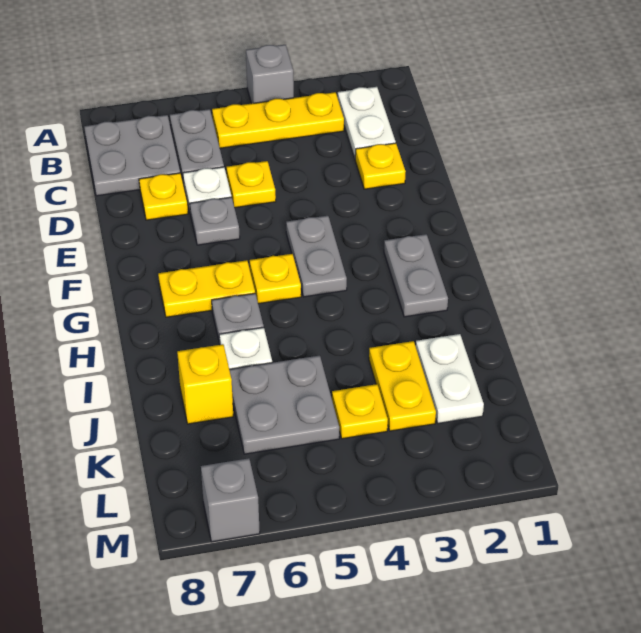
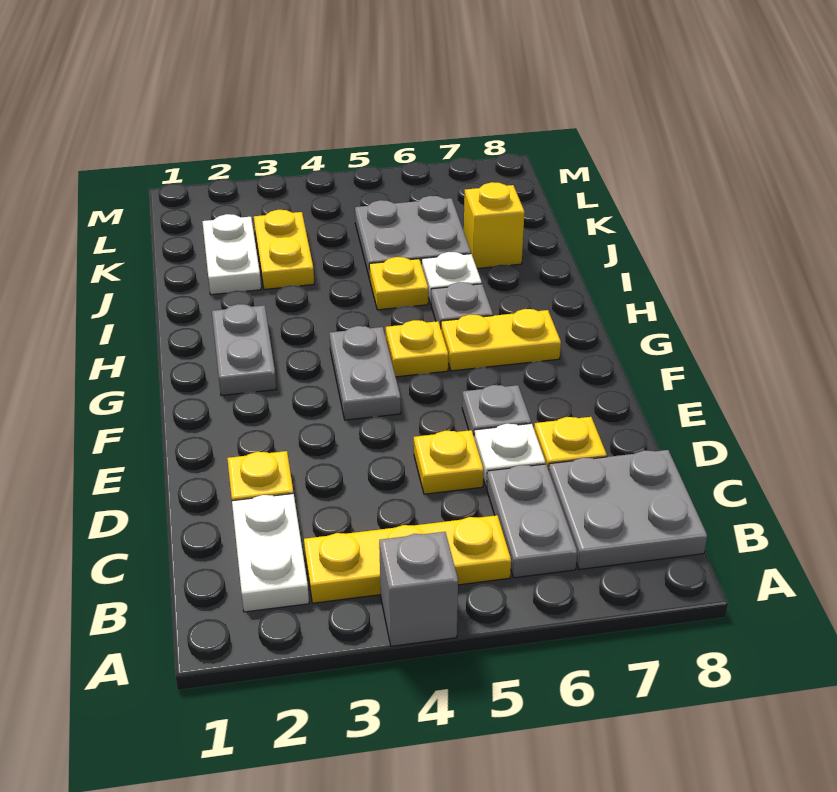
yellow plate K4 level 1 -> yellow plate I5 level 1
grey brick M7 level 1 -> none

